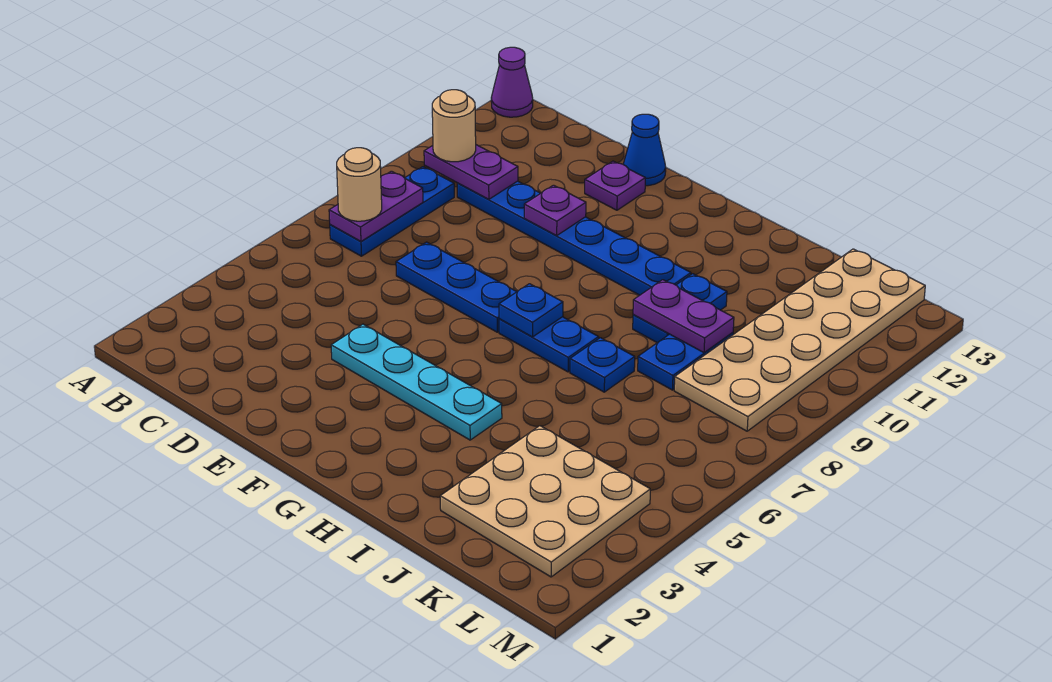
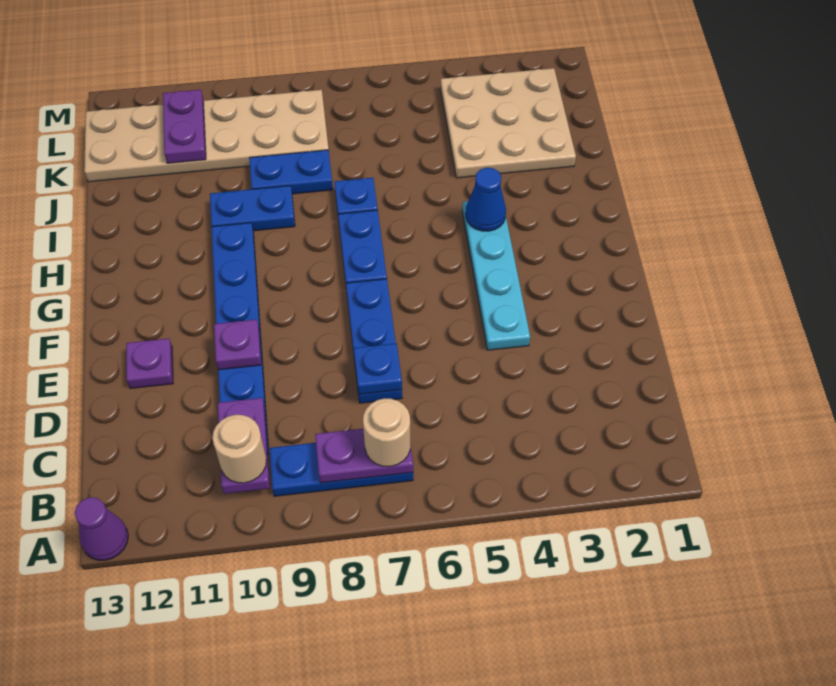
blue cone E13 level 1 -> blue cone H4 level 2
blue plate G7 level 2 -> blue plate D7 level 2
purple plate I9:J9 level 2 -> purple plate K11:L11 level 2

